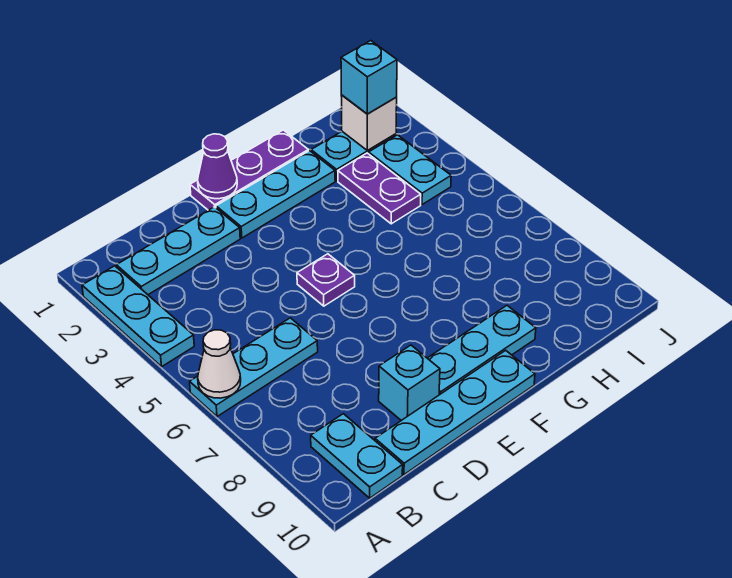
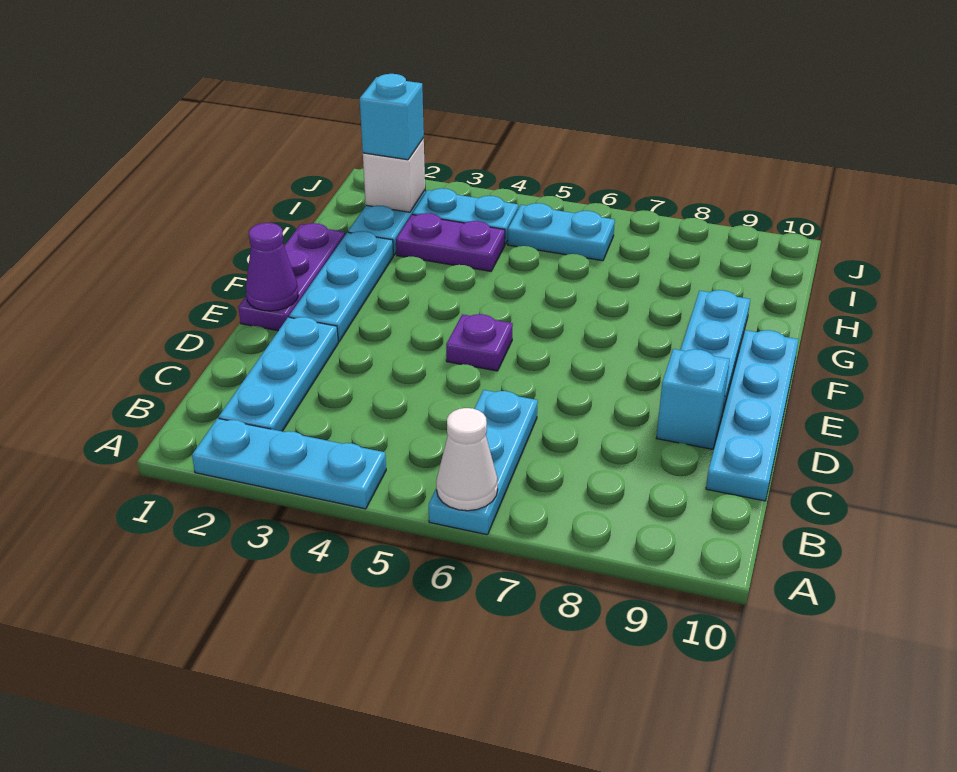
cyan plate B9:B10 level 1 -> cyan plate I5:I6 level 1

